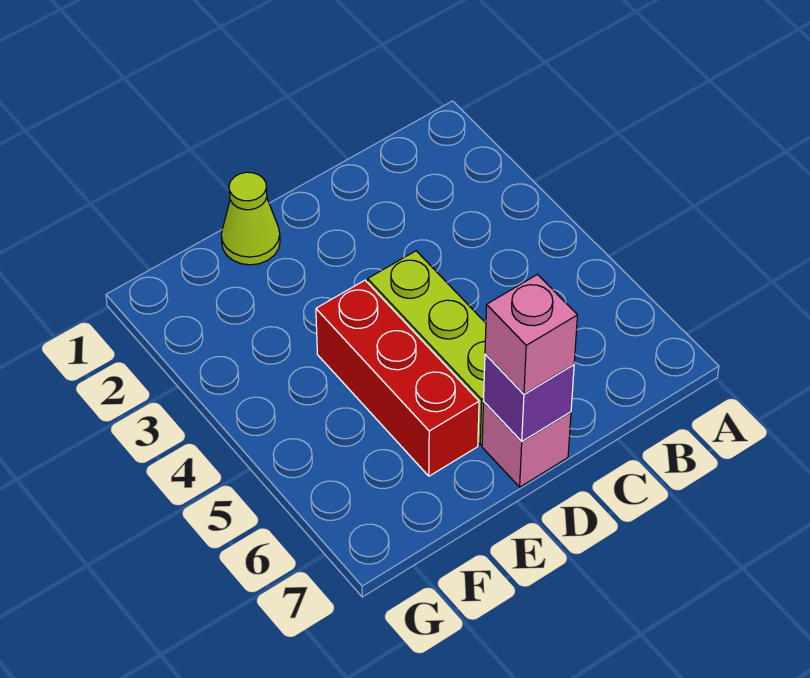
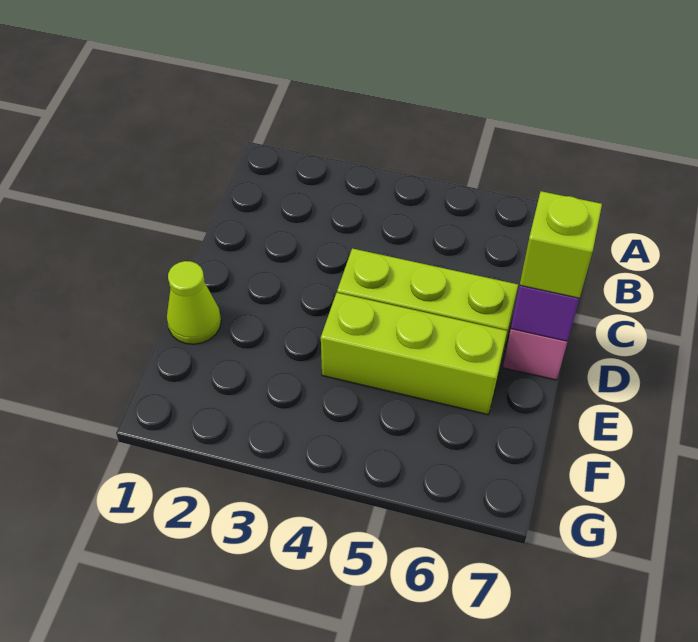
pink brick D7 level 3 -> lime brick D7 level 3
red brick E4:E6 level 1 -> lime brick E4:E6 level 1

